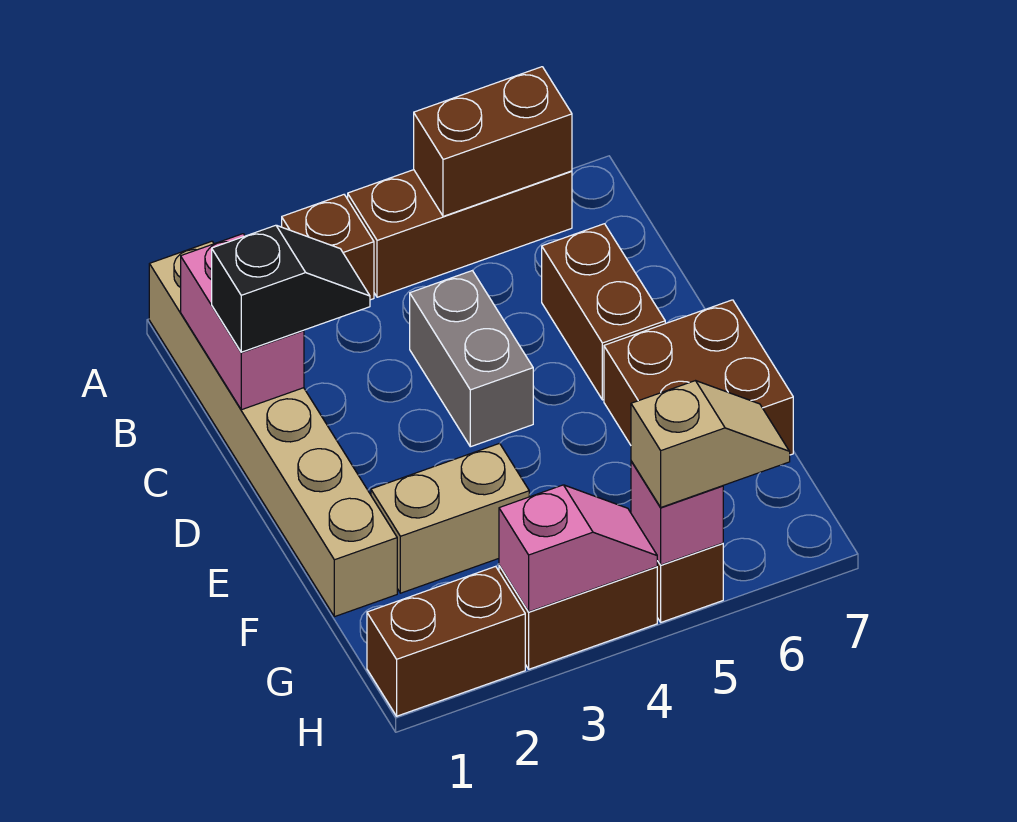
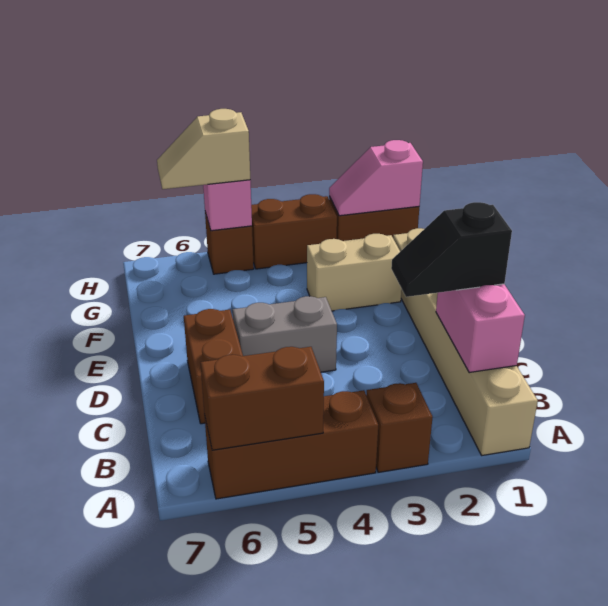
grey brick C4:D4 level 1 -> grey brick D4:D5 level 1
brown brick E6:F7 level 1 -> none
pink slope H3:H4 level 2 top 3 -> pink slope H1:H2 level 2 top 1

